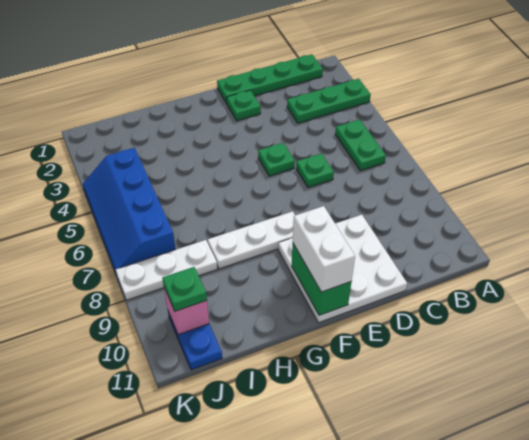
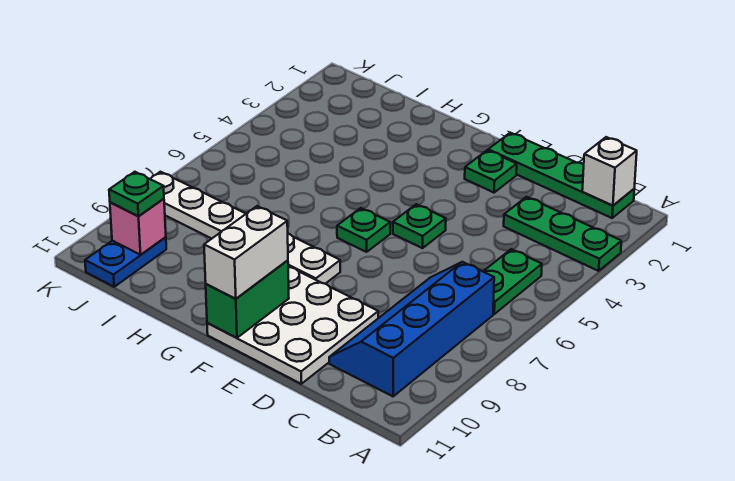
none -> white brick B1 level 2
green plate D6 level 1 -> green plate F6 level 1
blue slope J4:K7 level 1 top J -> blue slope B7:C10 level 1 top B

